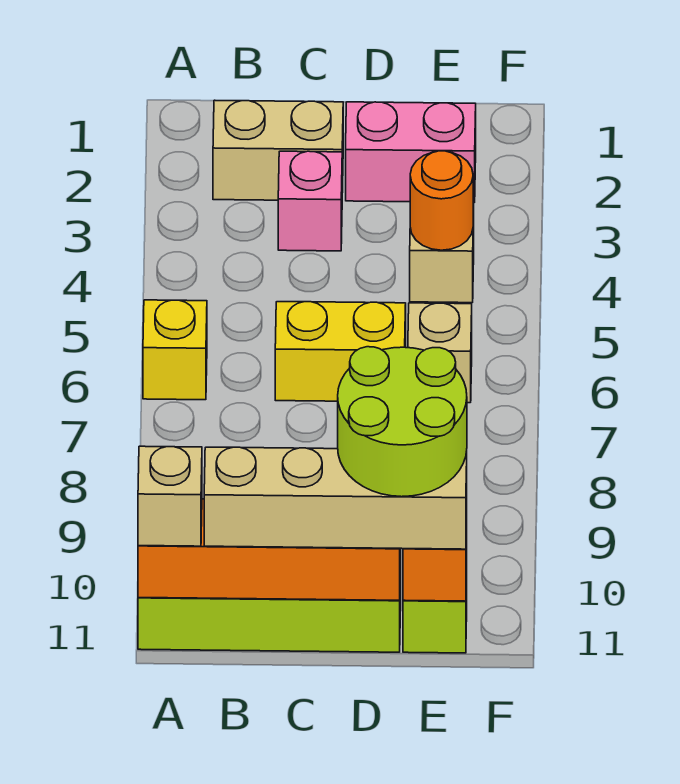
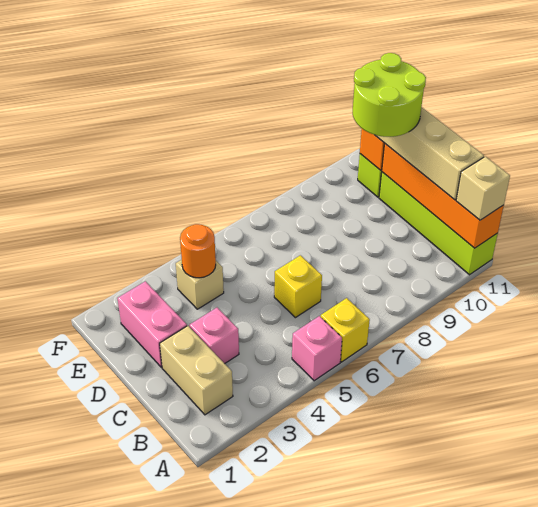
none -> pink brick A5 level 1
yellow brick C6:D6 level 1 -> yellow brick C6 level 1
tan brick E6 level 1 -> none

